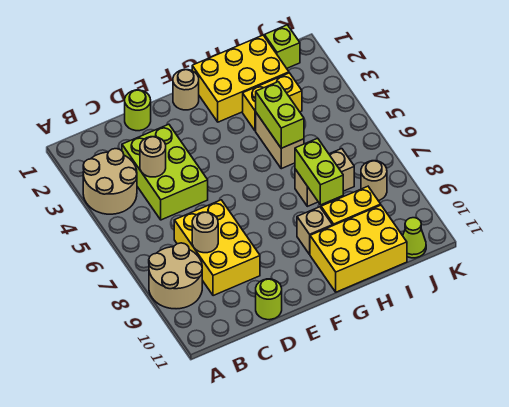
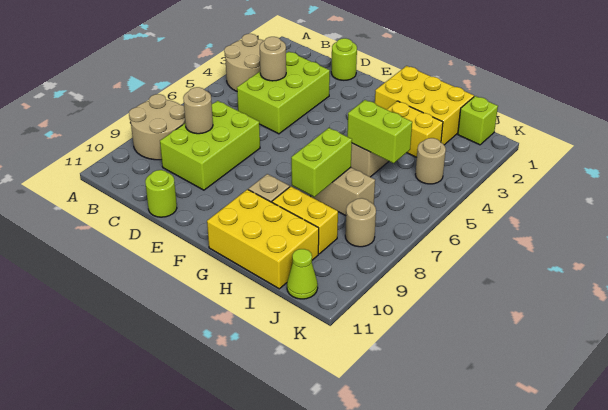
yellow brick C7:D9 level 1 -> lime brick C7:D9 level 1
tan round brick F1 level 1 -> tan round brick J4 level 1
lime brick H4:H5 level 2 -> lime brick H5:I5 level 2

